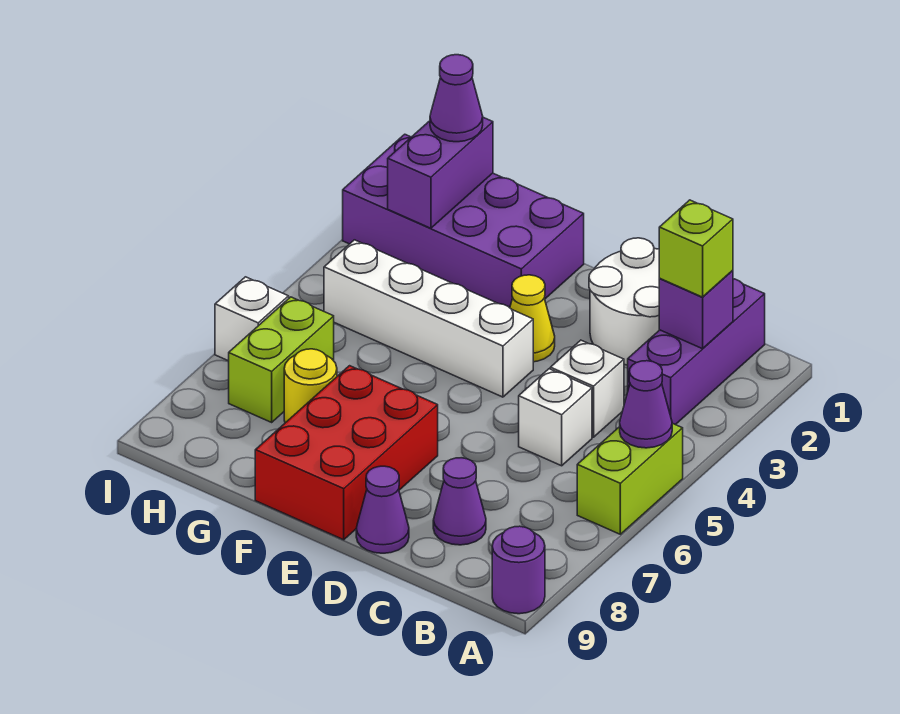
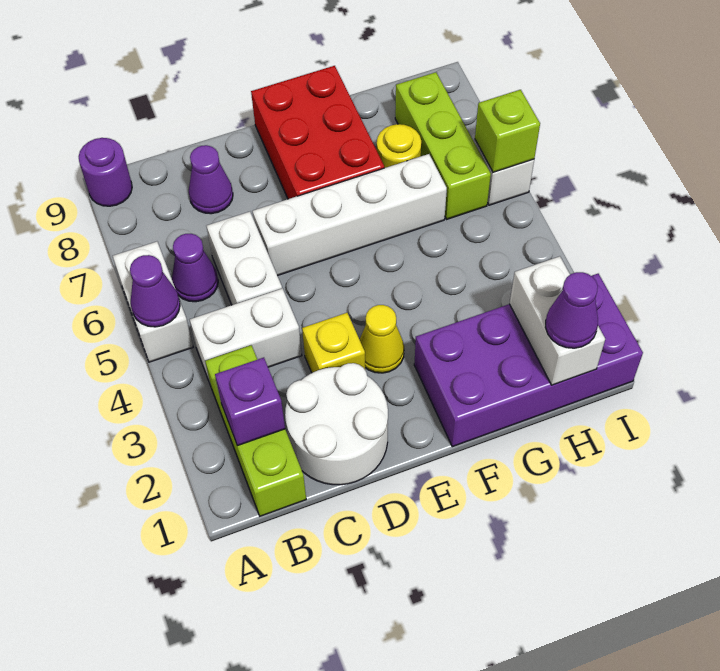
lime brick A5:A6 level 1 -> white brick A5:A6 level 1
purple brick B1:B3 level 1 -> lime brick B1:B3 level 1
lime brick B2 level 3 -> lime brick I6 level 2
white brick C4 level 1 -> white brick B4:C4 level 1
white brick C5 level 1 -> white brick C5:C6 level 1
none -> yellow brick D3 level 1
purple cone D9 level 1 -> purple cone B6 level 1
white brick E4:H4 level 1 -> white brick D6:G6 level 1
purple brick H1:H2 level 2 -> white brick H1:H2 level 2
lime brick H6:H7 level 1 -> lime brick H6:H8 level 1

